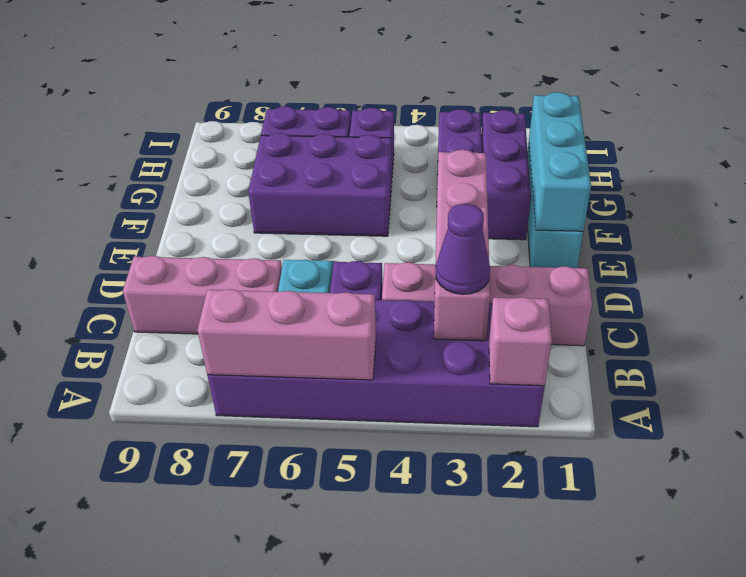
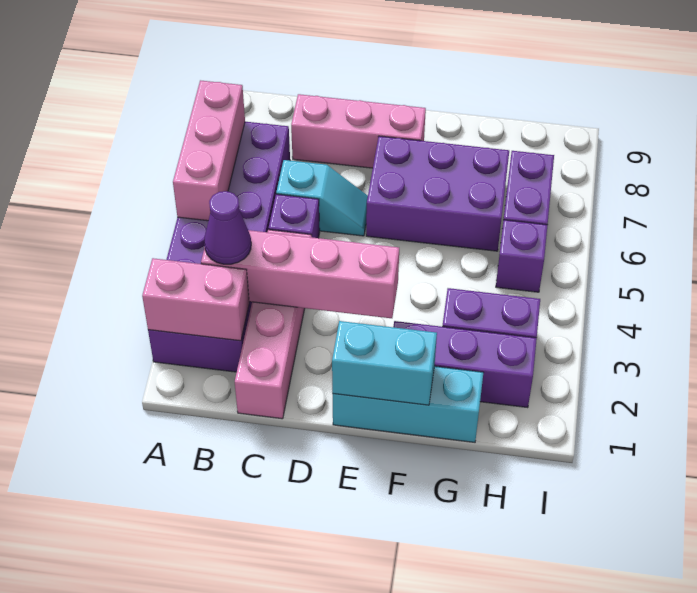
pink brick A2 level 2 -> pink brick A2:B2 level 2
pink brick C7:C9 level 1 -> pink brick C8:E8 level 1
cyan brick E1:G1 level 2 -> cyan brick E1:F1 level 2
purple brick F5:G7 level 1 -> purple brick E6:G7 level 1

